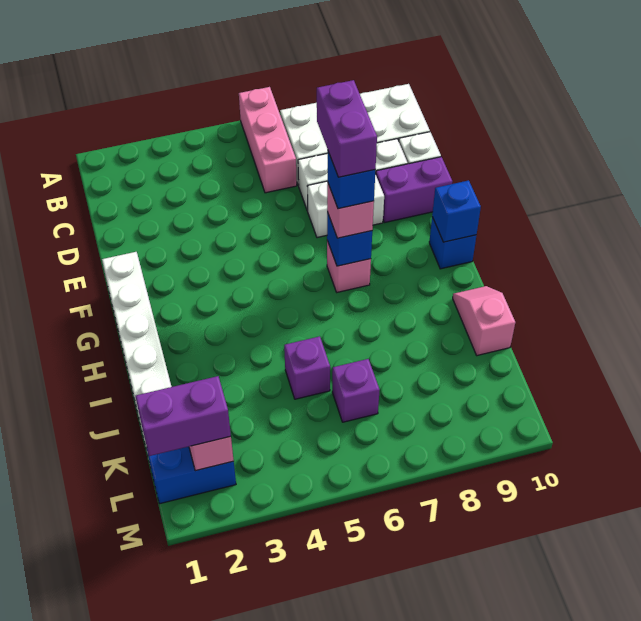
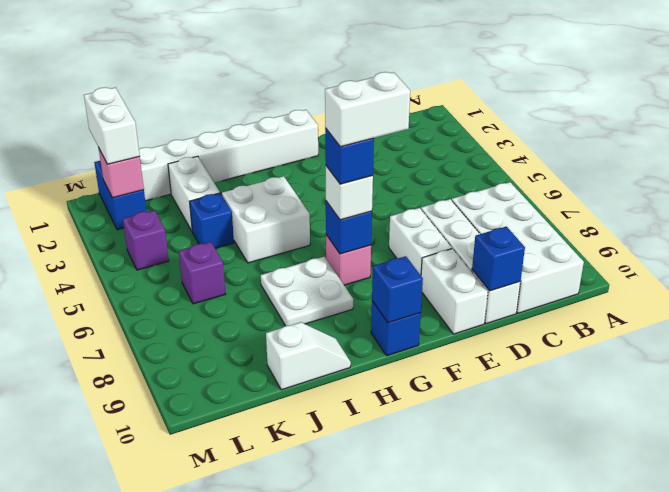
pink brick A6:C6 level 1 -> none
none -> blue brick D10 level 2
purple brick E9:E10 level 1 -> white brick E9:E10 level 1
purple brick F7:G7 level 5 -> white brick F7:G7 level 5
pink brick G7 level 3 -> white brick G7 level 3
none -> white brick H4:I5 level 1
none -> white plate H7:I8 level 1
pink slope I10:J10 level 1 top J -> white slope I10:J10 level 1 top J
none -> white brick J2:J3 level 1
none -> blue brick J4 level 1
purple brick J5 level 1 -> purple brick L4 level 1
purple brick L1:L2 level 3 -> white brick L1:L2 level 3

